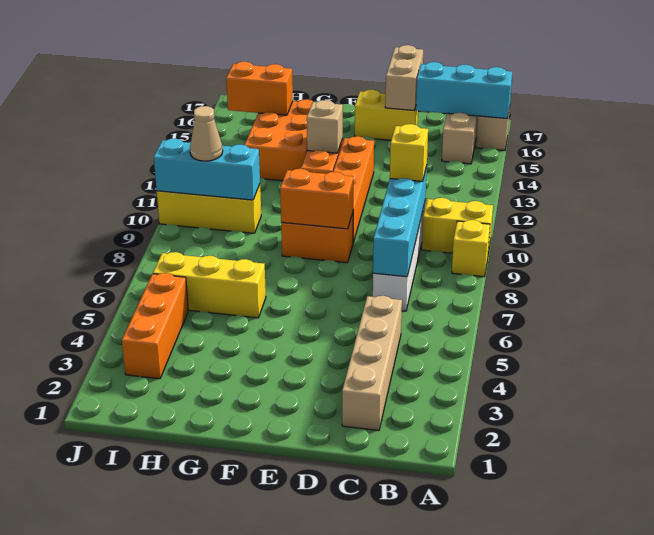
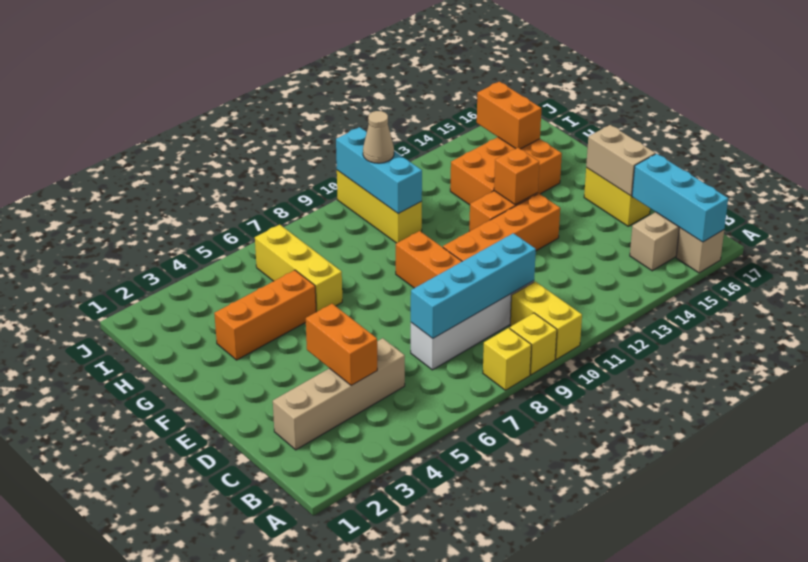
yellow brick C10 level 3 -> yellow brick A8 level 1
tan brick D16:D17 level 2 -> tan brick D16:E16 level 2
orange brick E9:F9 level 2 -> orange brick C4:D4 level 2
tan brick F13 level 2 -> orange brick F13 level 2
orange brick I3:I5 level 1 -> orange brick G3:G5 level 1

